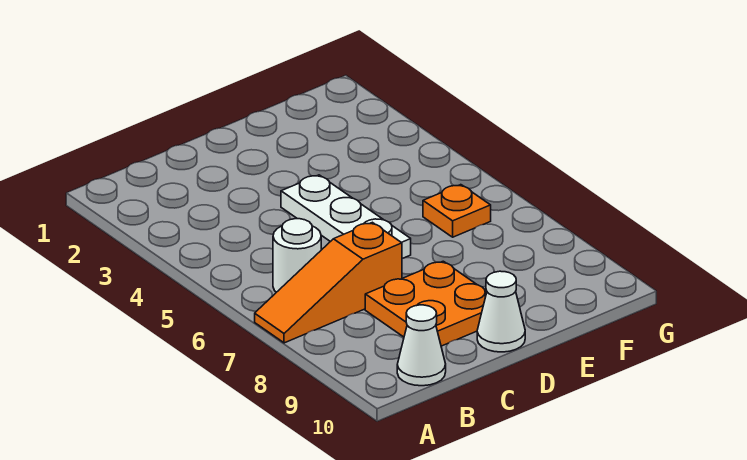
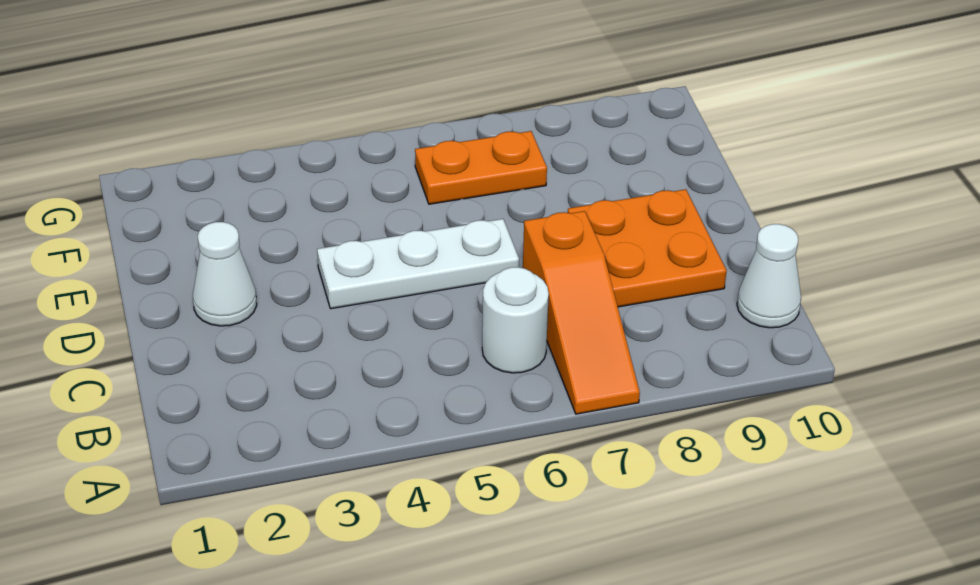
white cone D10 level 1 -> white cone D2 level 1
orange plate F6 level 1 -> orange plate F6:F7 level 1

